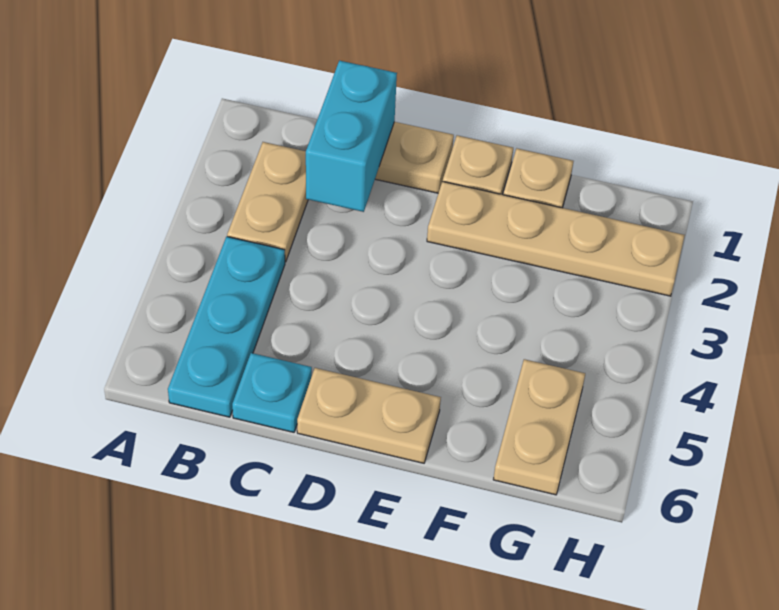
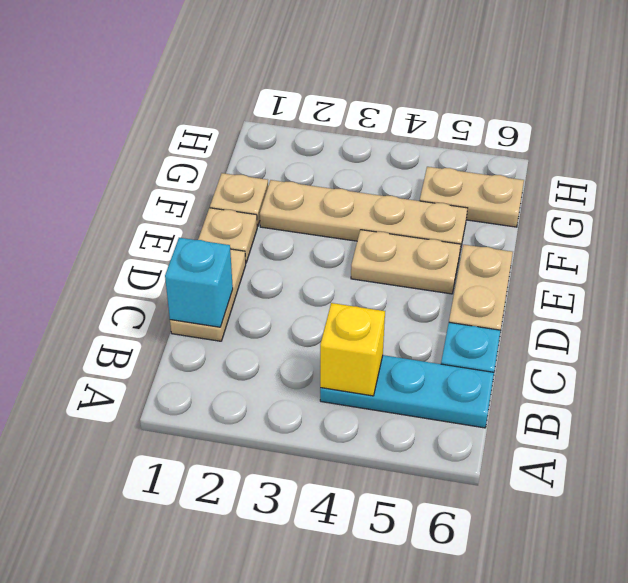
tan plate B2:B3 level 1 -> tan plate E4:E5 level 1
none -> yellow brick B4 level 2
cyan brick C1:C2 level 2 -> cyan brick C1 level 2
tan plate E2:H2 level 1 -> tan plate F2:F5 level 1

